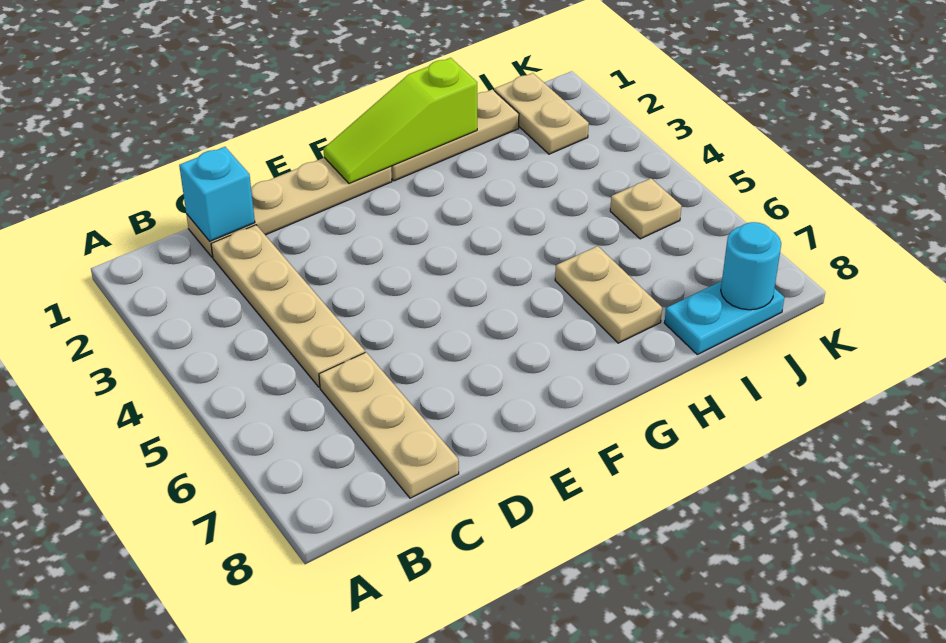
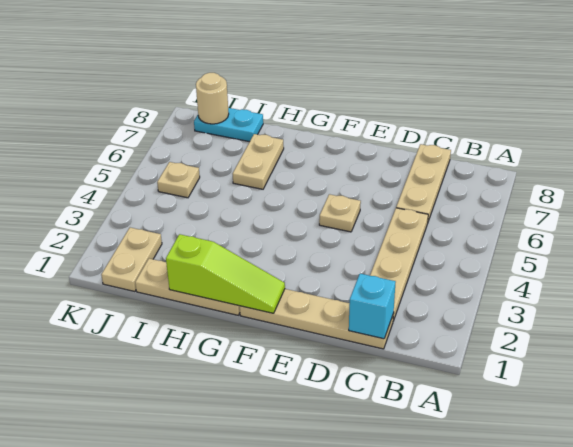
none -> tan plate E5 level 1
cyan round brick J8 level 2 -> tan round brick J8 level 2

